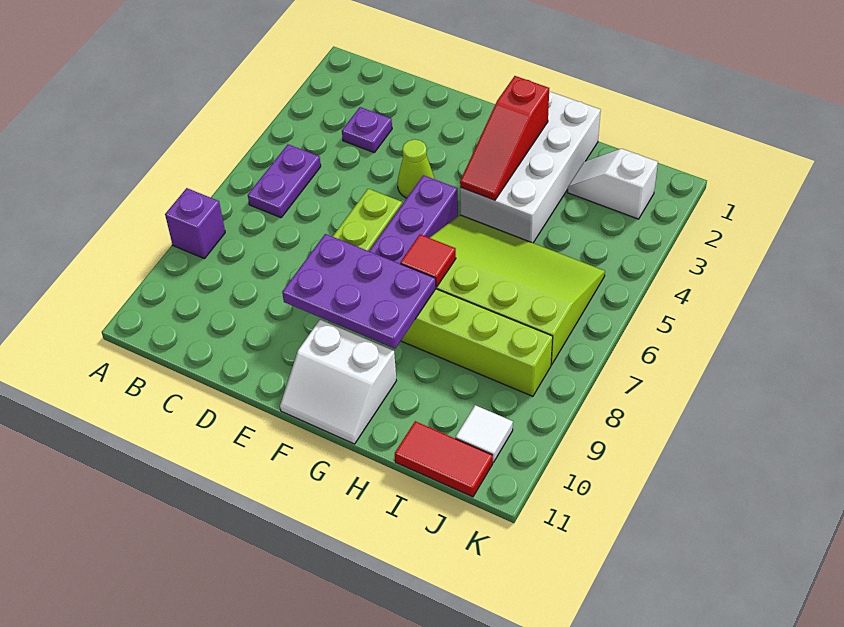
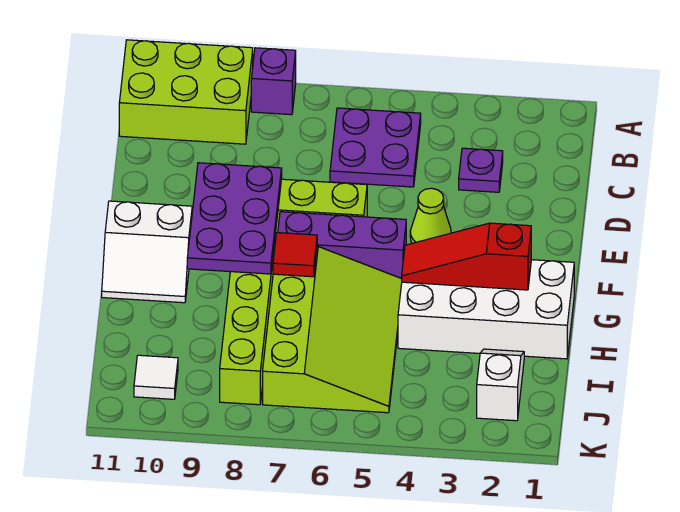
none -> lime brick A9:B11 level 1
purple plate B5:B6 level 1 -> purple plate B5:C6 level 1
white slope F10:G11 level 1 top 10 -> white slope F10:G11 level 1 top F
red tile I11:J11 level 1 -> none

